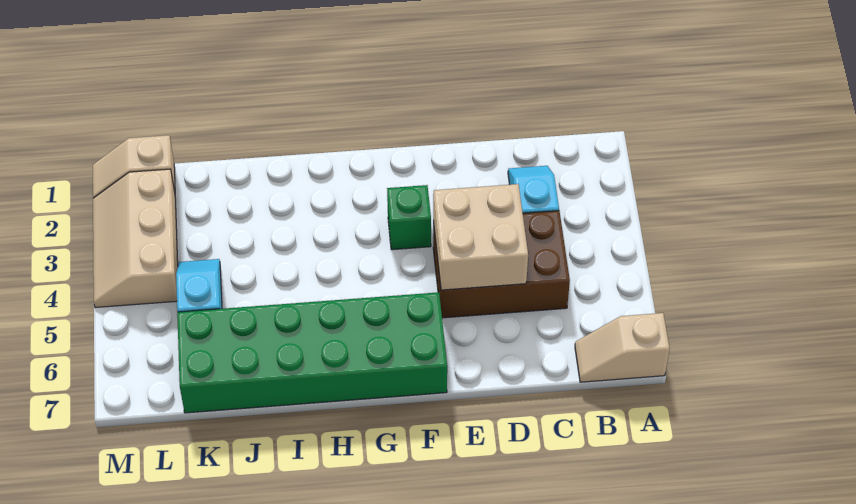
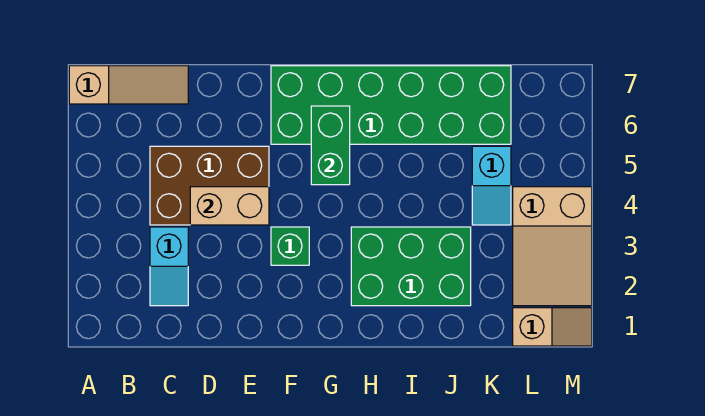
tan slope A7:B7 level 1 top A -> tan slope A7:C7 level 1 top A
tan brick D4:E5 level 2 -> tan brick D4:E4 level 2
none -> green brick G5:G6 level 2
none -> green brick H2:J3 level 1
tan slope L2:M4 level 1 top L -> tan slope L2:M4 level 1 top 4

